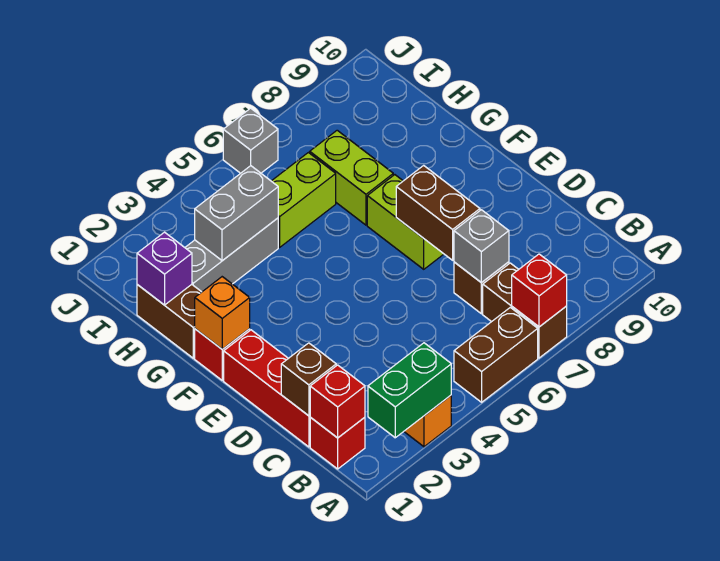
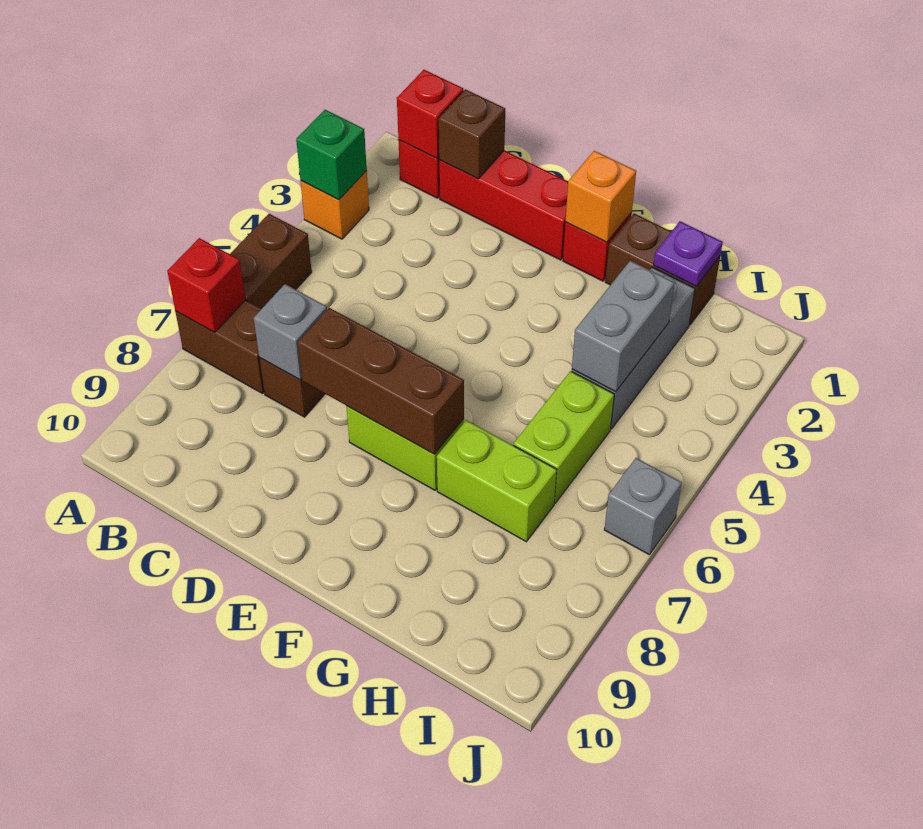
green brick A2:A3 level 2 -> green brick A3 level 2
brown brick D7:E7 level 2 -> brown brick D7:F7 level 2
purple brick H1 level 2 -> purple plate H1 level 2

